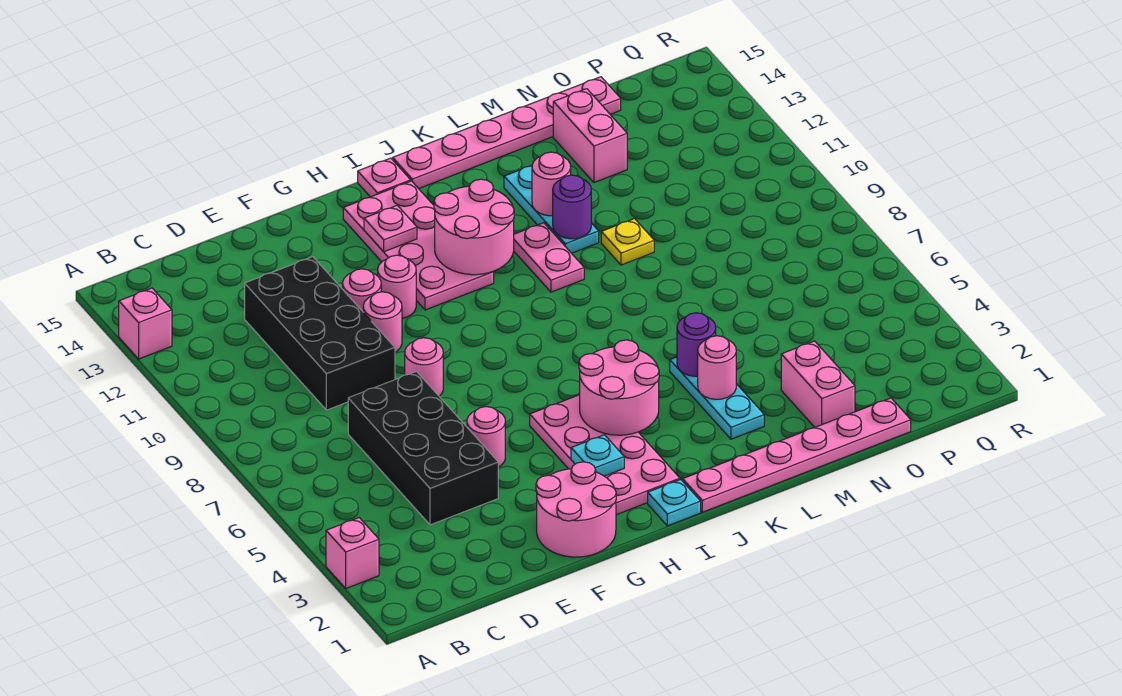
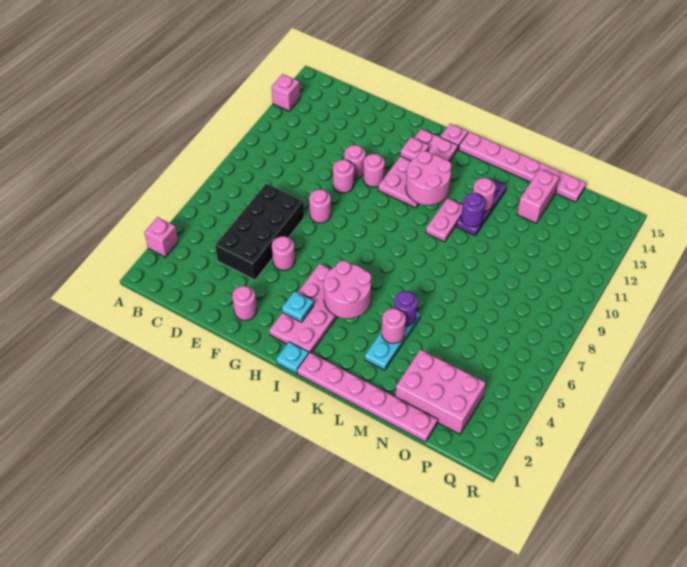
black brick D9:E12 level 1 -> none
pink round brick F1:G2 level 1 -> pink round brick F2 level 1
cyan plate L11:L13 level 1 -> purple plate L11:L13 level 1
yellow plate M10 level 1 -> none
pink brick N2:N3 level 1 -> pink brick N2:P3 level 1

